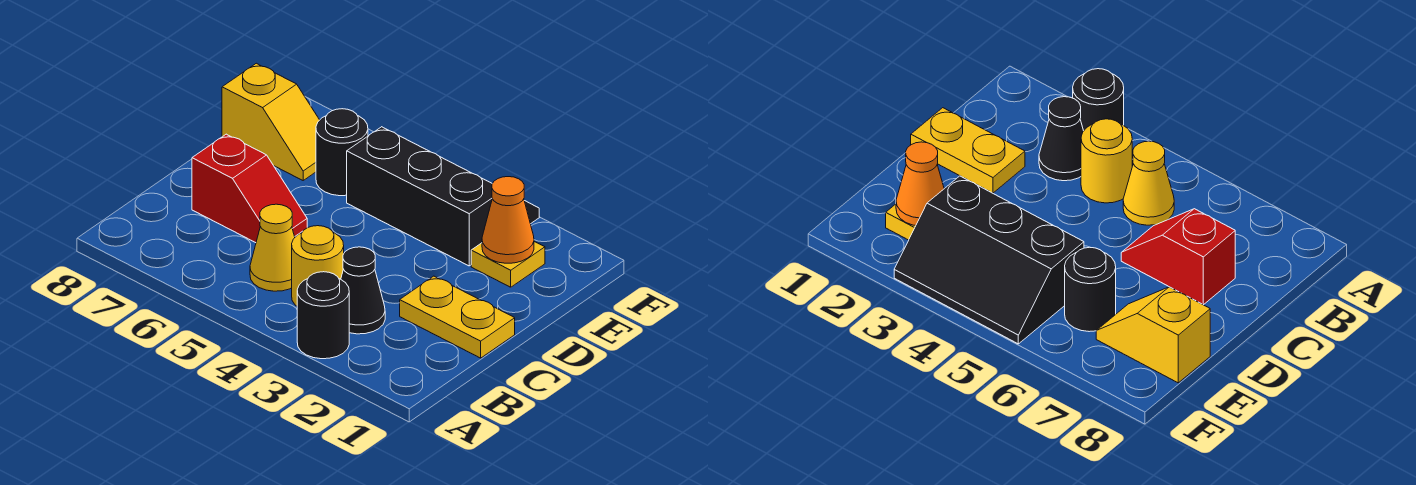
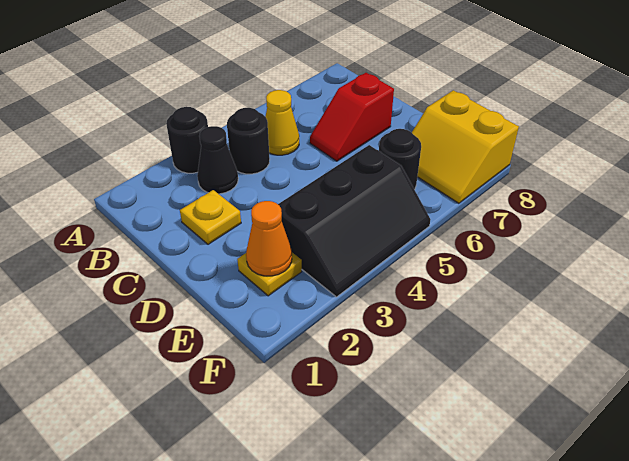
yellow round brick B4 level 1 -> black round brick B4 level 1
yellow plate C1:C2 level 1 -> yellow plate C2 level 1
yellow slope E7:E8 level 1 top 8 -> yellow slope E7:F8 level 1 top 8

